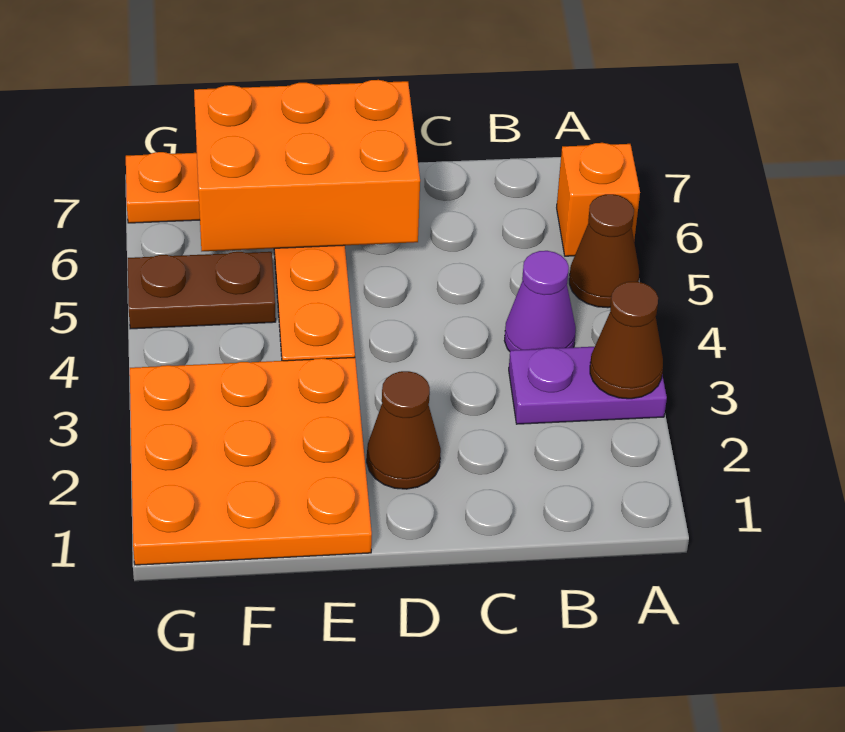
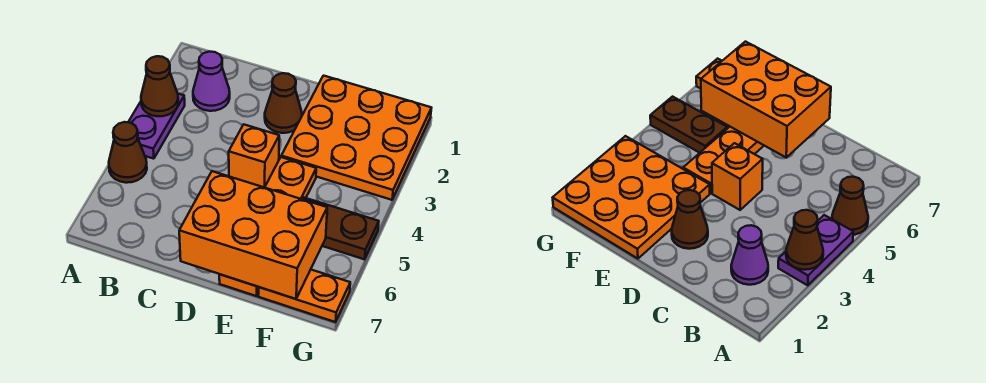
purple plate A3:B3 level 1 -> purple plate A3:A4 level 1
orange brick A6 level 1 -> orange brick D4 level 1
purple cone B4 level 1 -> purple cone B2 level 1

